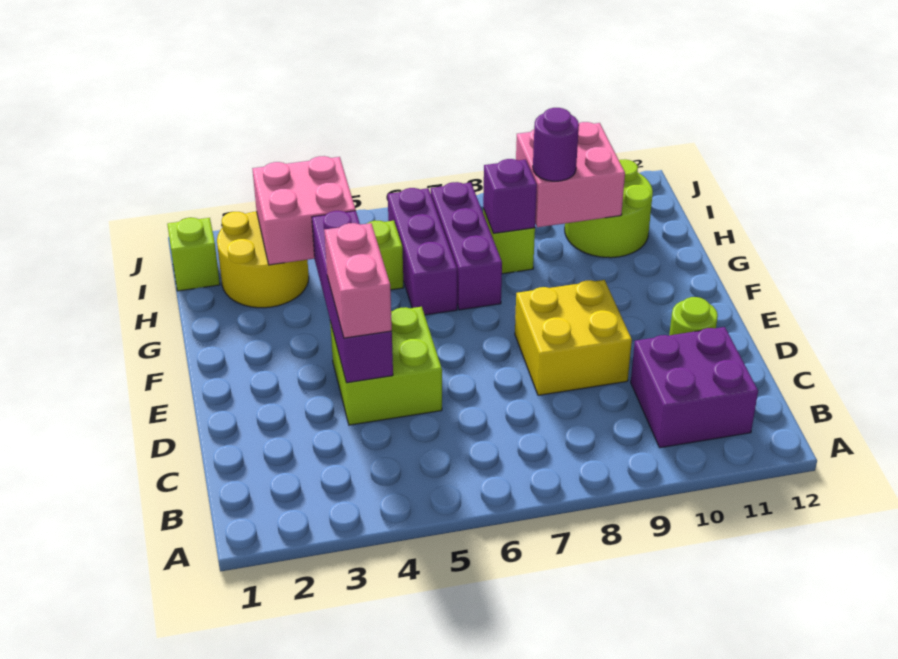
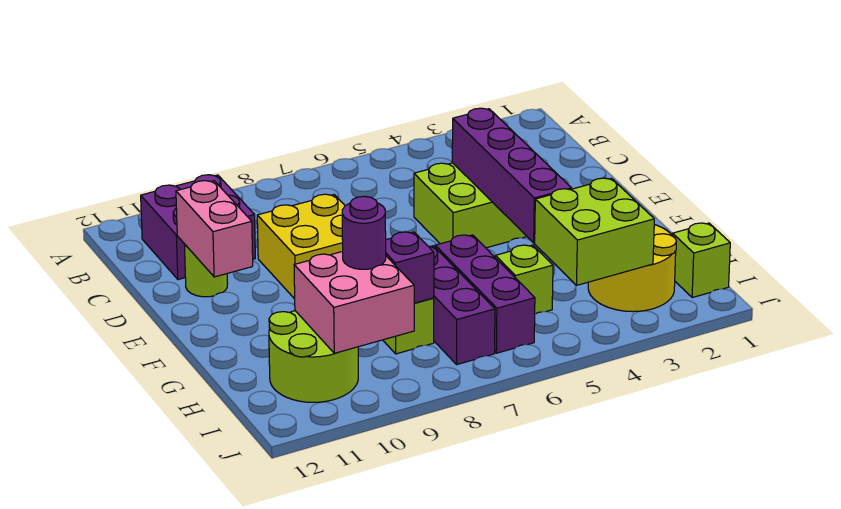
pink brick D4:E4 level 3 -> pink brick D11:E11 level 2
pink brick H3:I4 level 2 -> lime brick H3:I4 level 2

